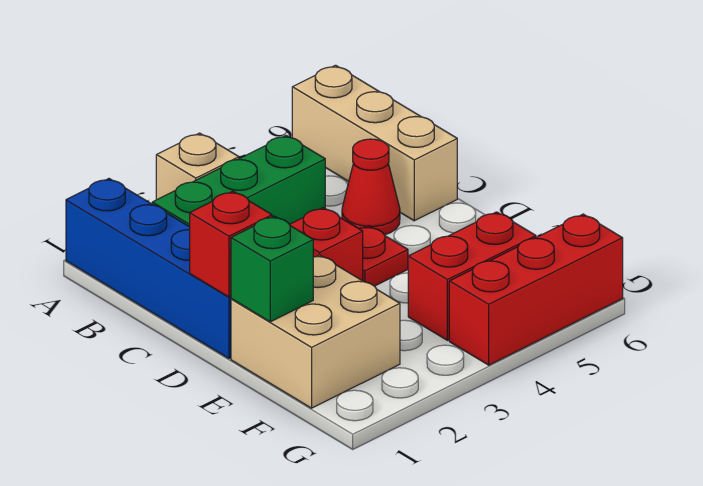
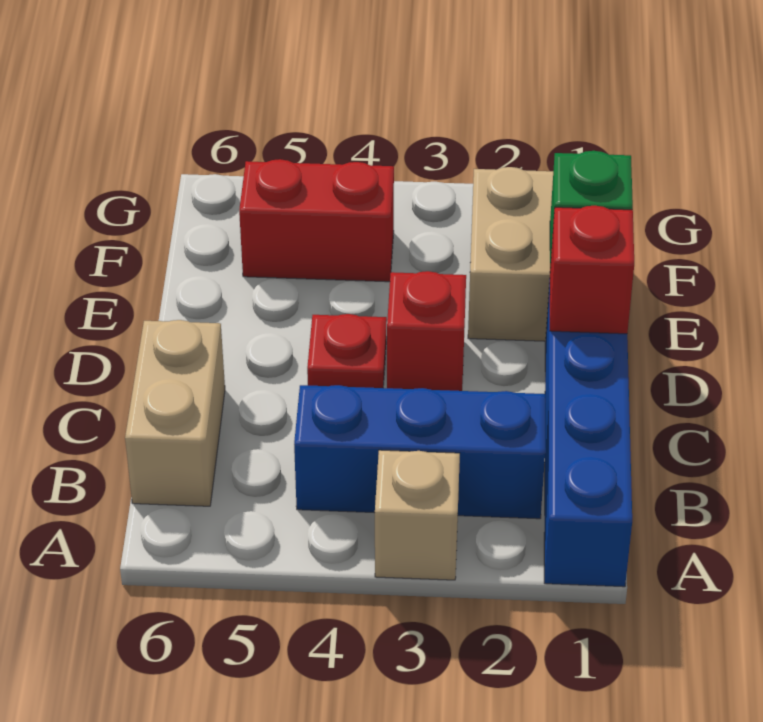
tan brick A6:C6 level 1 -> tan brick B6:C6 level 1
green brick B2:B4 level 1 -> blue brick B2:B4 level 1
red cone C5 level 1 -> none
red brick G4:G6 level 1 -> none

